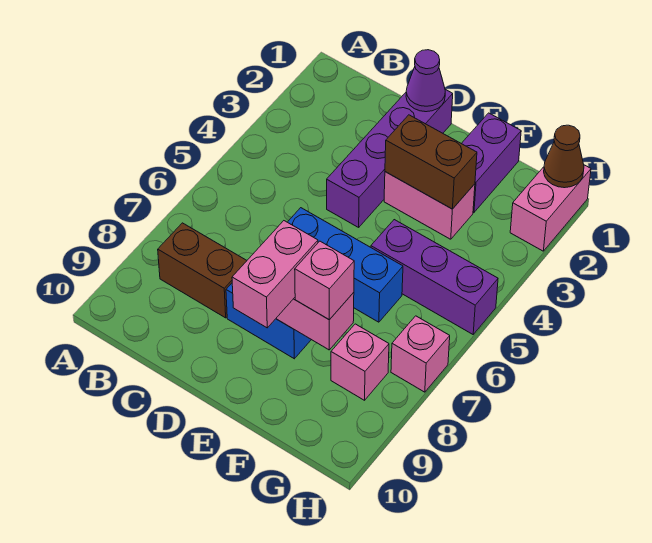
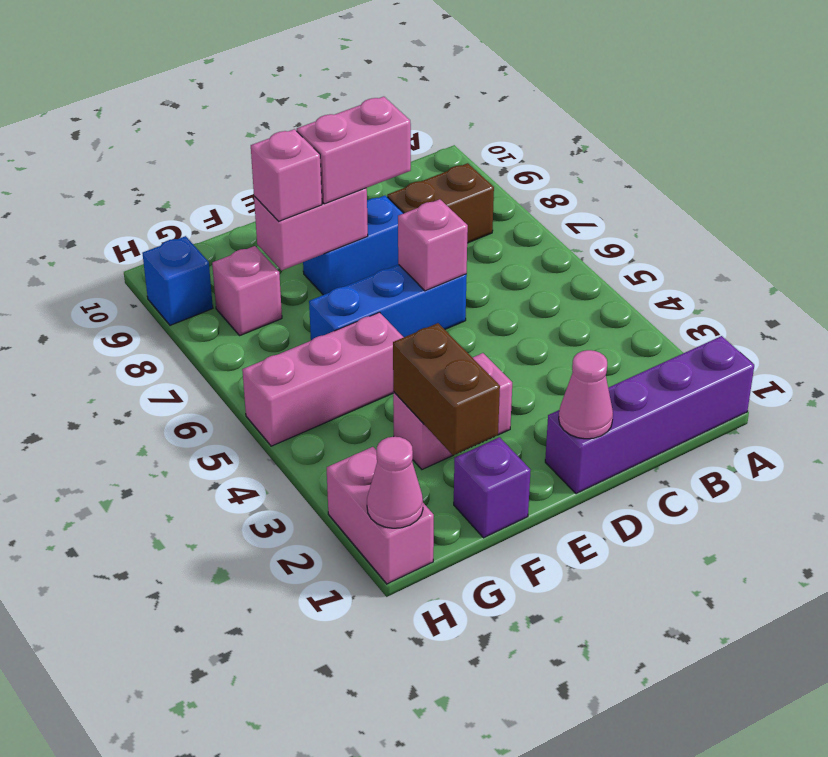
purple brick D1:D4 level 1 -> purple brick A1:D1 level 1
purple cone D1 level 2 -> pink cone D1 level 2
brown brick E3:F3 level 2 -> brown brick F2:F3 level 2
pink brick E8:E9 level 3 -> pink brick D8:E8 level 3
purple brick F1:F2 level 1 -> purple brick F1 level 1
purple brick F5:H5 level 1 -> pink brick F5:H5 level 1
brown cone H1 level 2 -> pink cone H1 level 2
pink brick H7 level 1 -> pink brick D6 level 2
none -> blue brick H9 level 1

